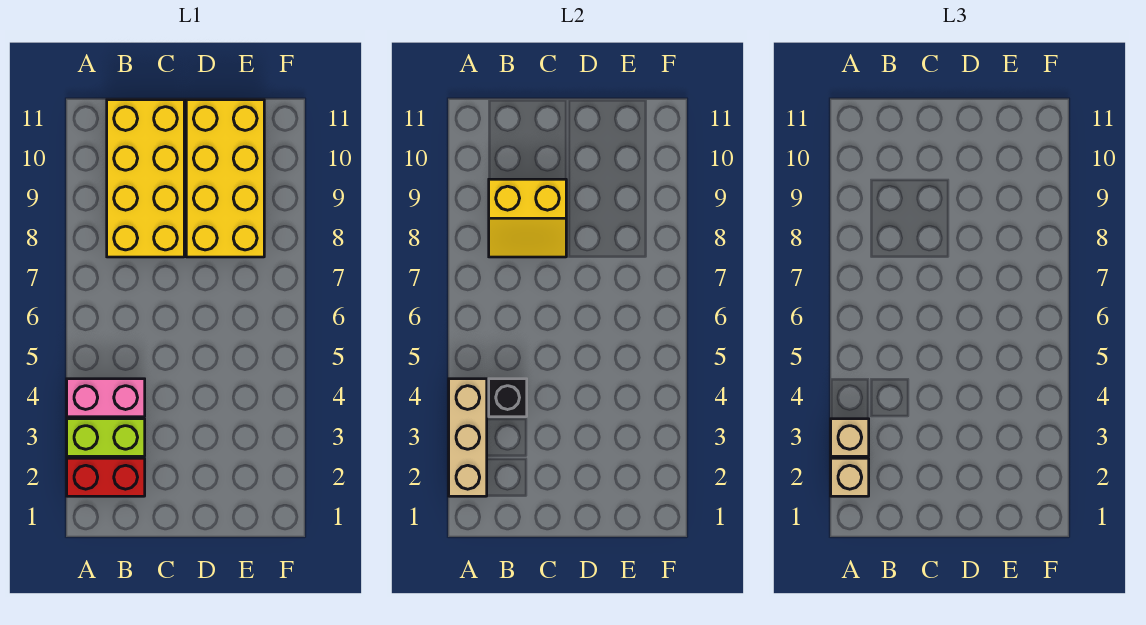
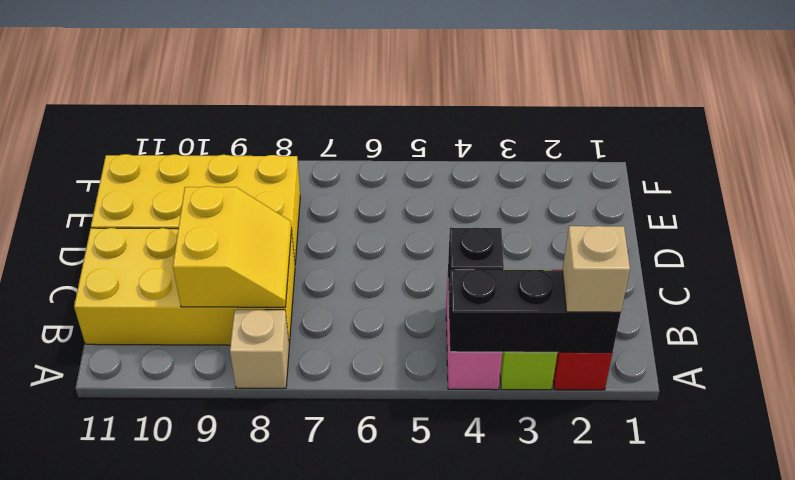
tan brick A2:A4 level 2 -> black brick A2:A4 level 2
tan brick A3 level 3 -> tan brick A8 level 1

